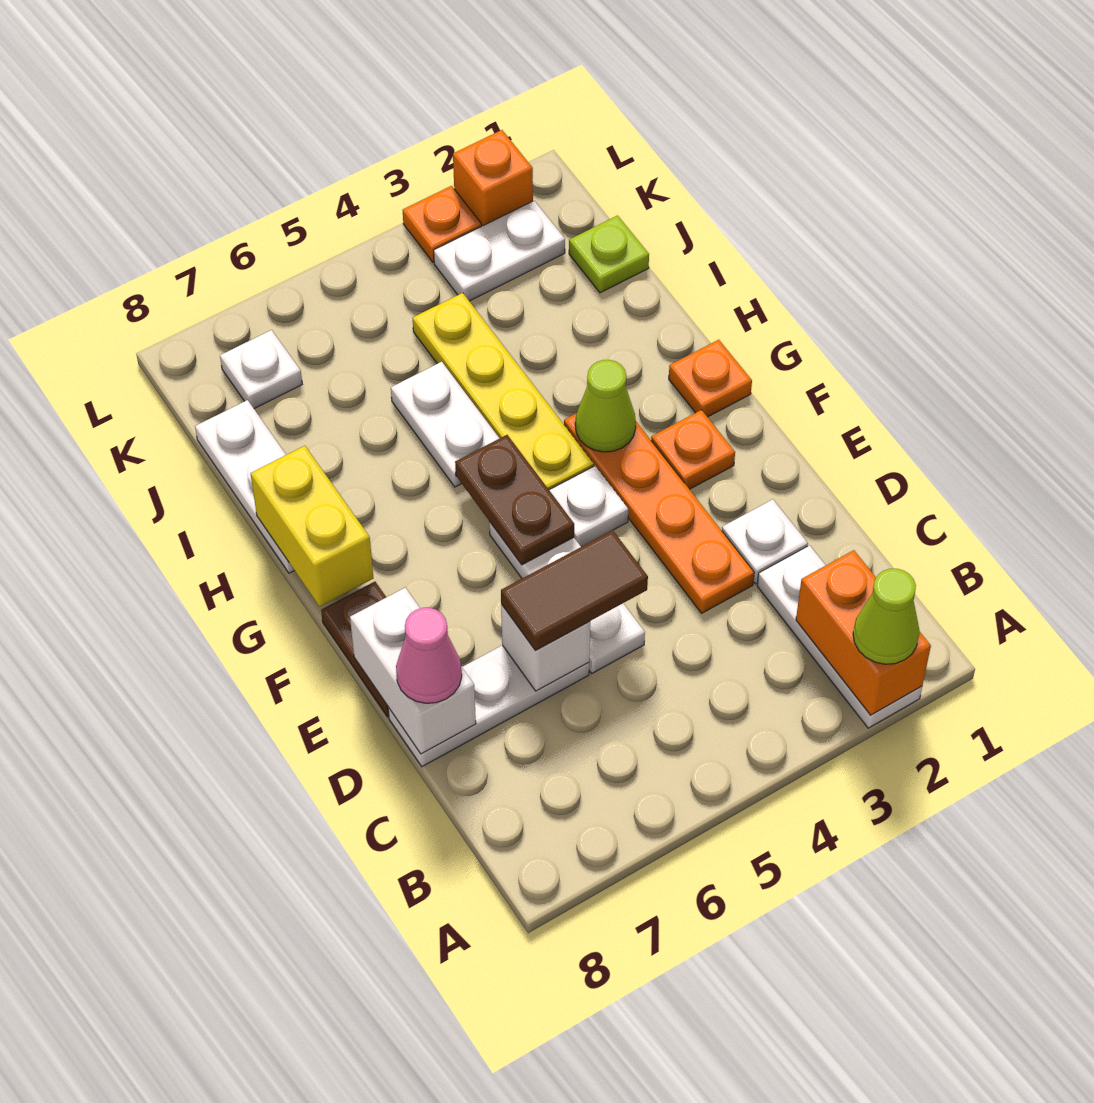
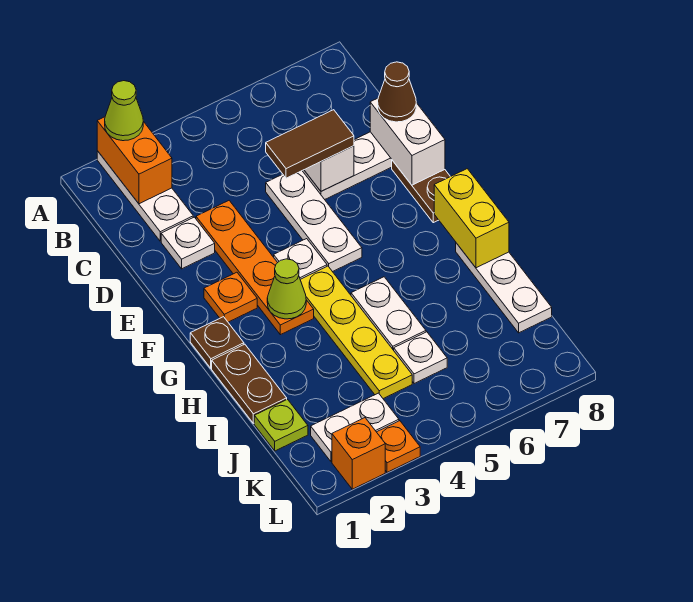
pink cone D8 level 3 -> brown cone D8 level 3
brown plate F5:G5 level 2 -> brown plate H1:I1 level 1
orange plate G1 level 1 -> brown plate G1 level 1
white plate K7 level 1 -> white plate J5 level 1

